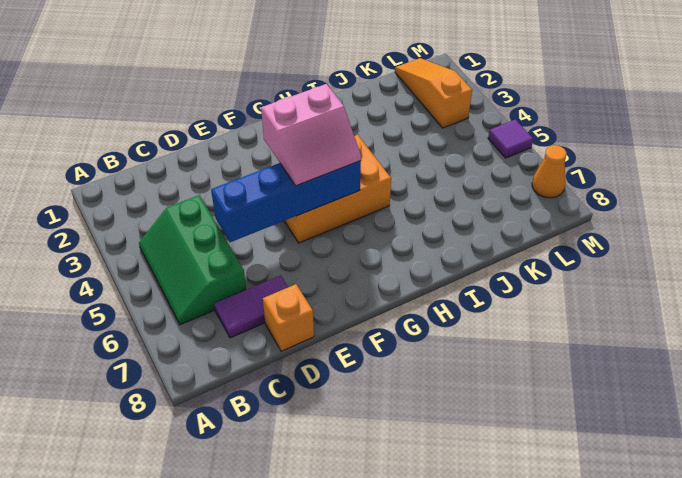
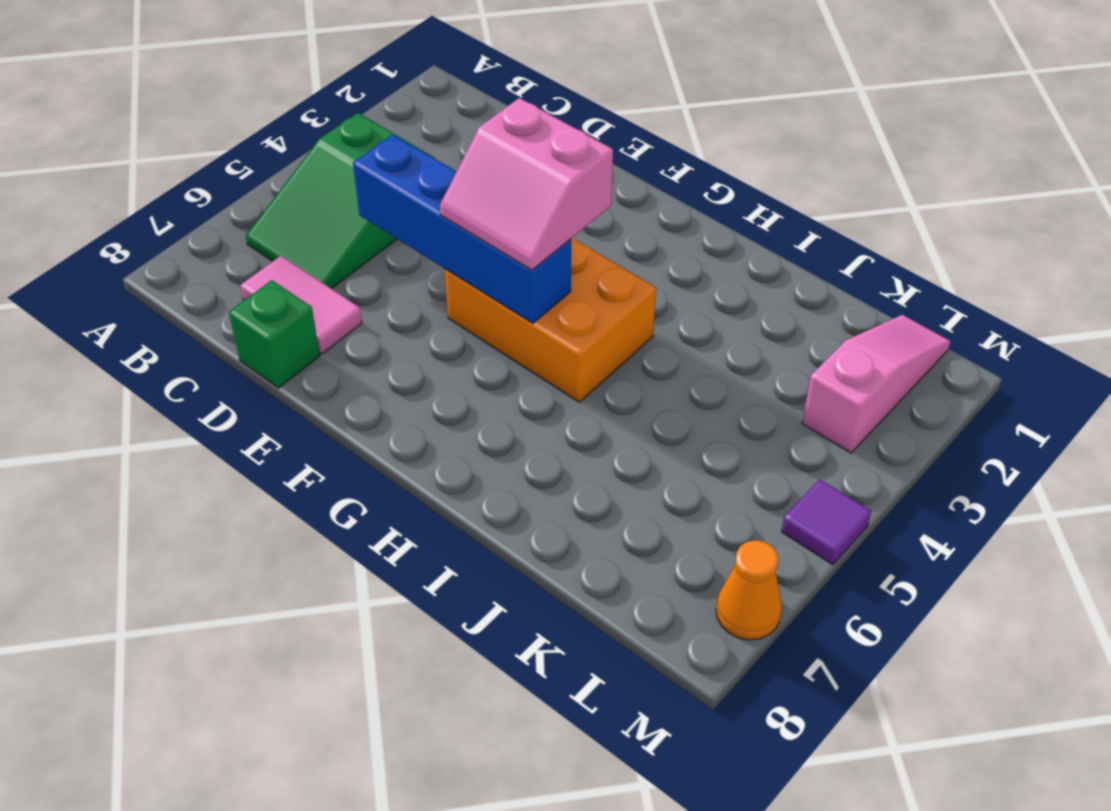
green slope B4:C6 level 1 top C -> green slope B4:C6 level 1 top 4
purple tile C7:D7 level 1 -> pink tile C7:D7 level 1
orange brick D8 level 1 -> green brick D8 level 1
orange slope L1:L3 level 1 top 3 -> pink slope L1:L3 level 1 top 3

